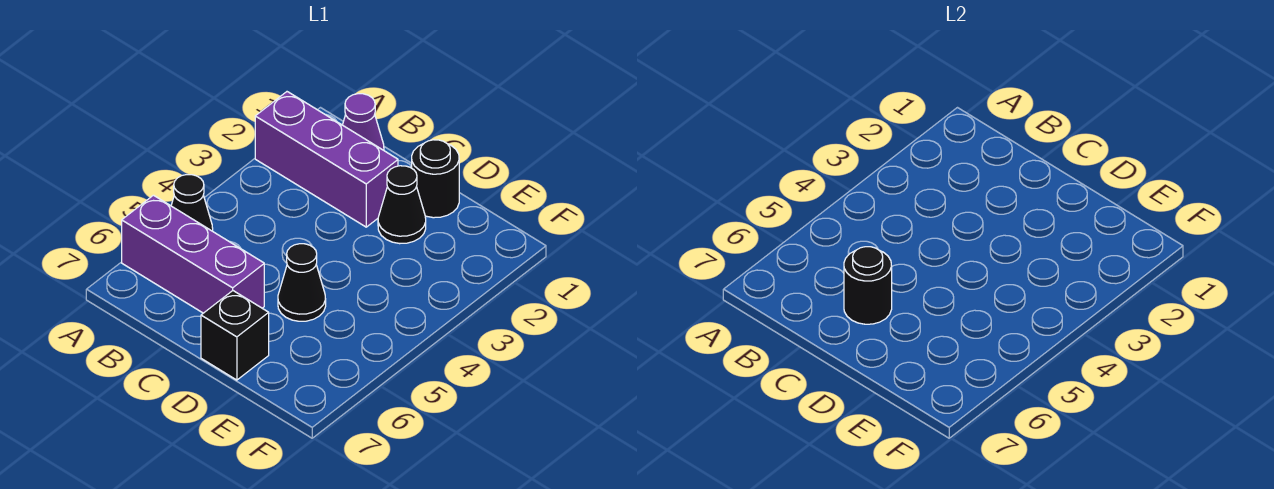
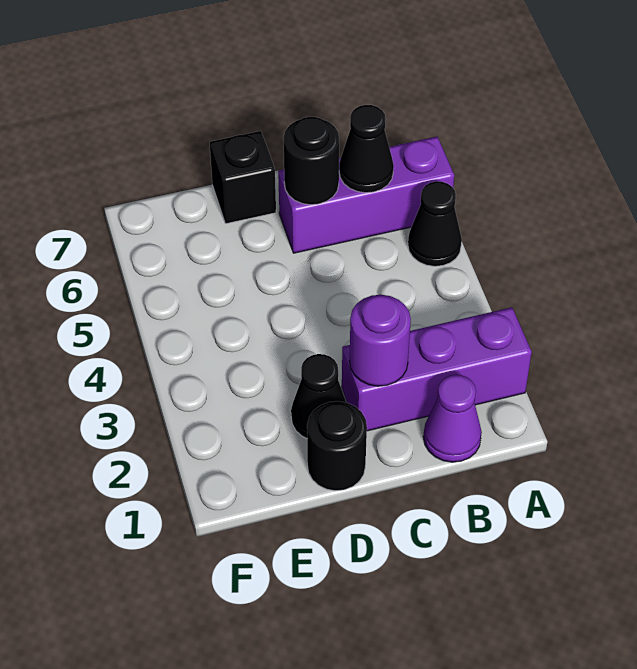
none -> purple round brick C2 level 2
black cone D5 level 1 -> black cone B6 level 2

